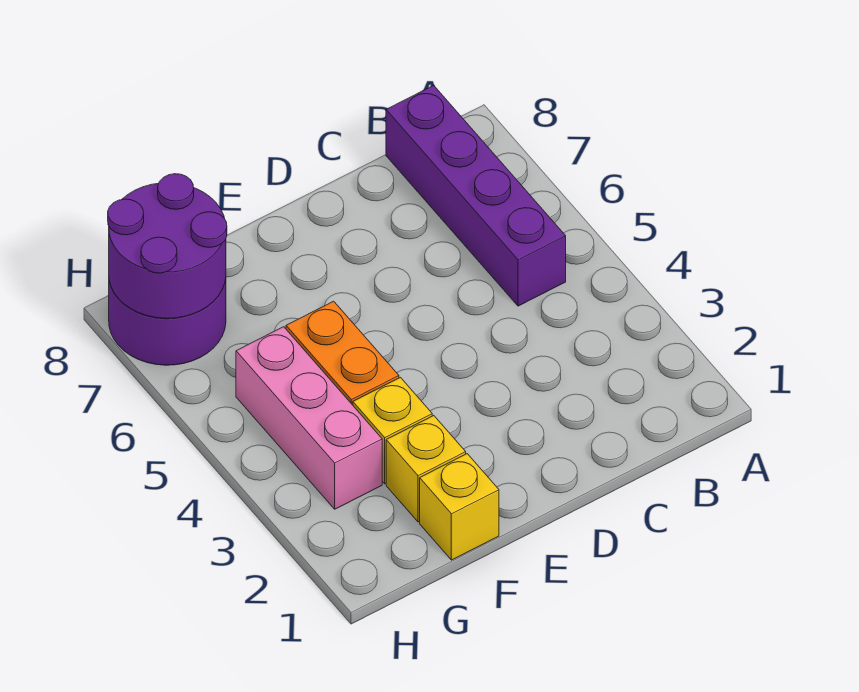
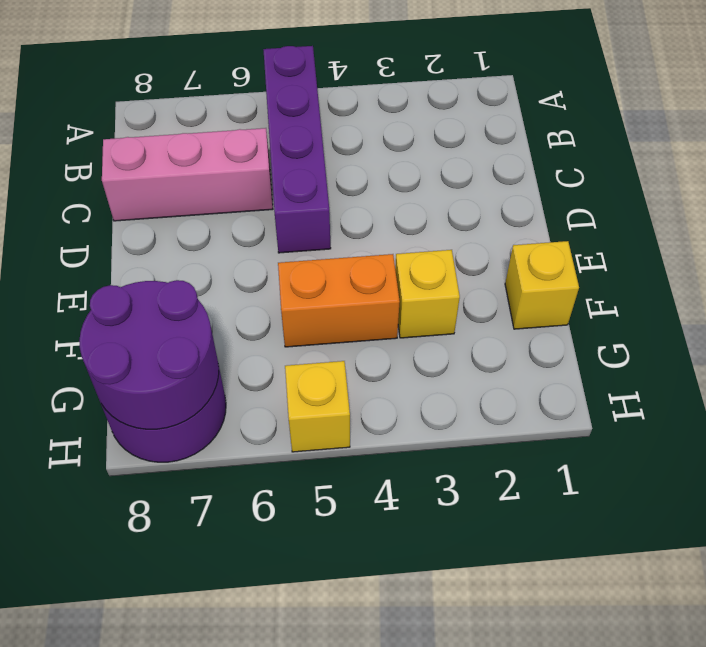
purple brick B5:B8 level 1 -> purple brick A5:D5 level 1
yellow brick F2 level 1 -> yellow brick H5 level 1
pink brick G3:G5 level 1 -> pink brick C6:C8 level 1

